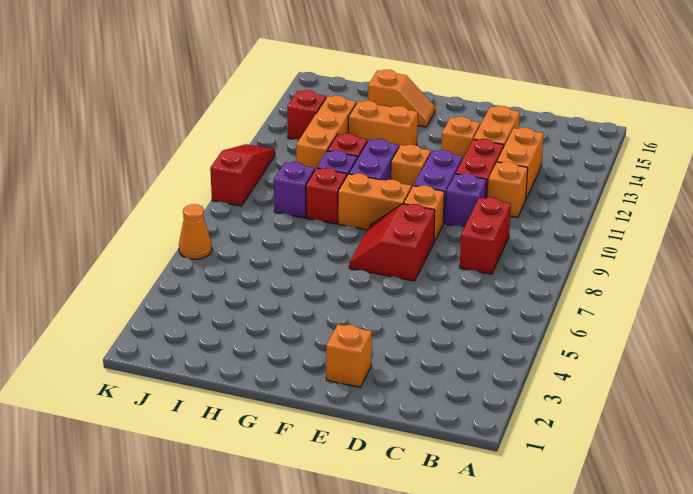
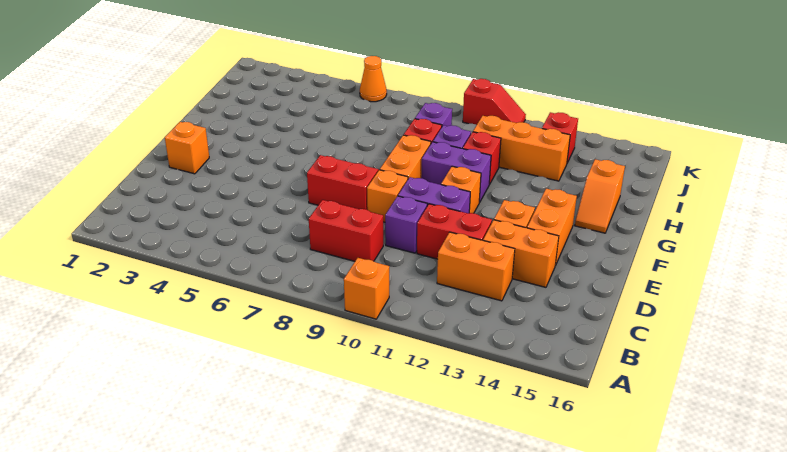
orange brick C11 level 1 -> orange brick A10 level 1
orange brick G13:H13 level 1 -> orange brick E14:F14 level 1
red slope K9:K11 level 1 top 9 -> red slope K10:K11 level 1 top 10

